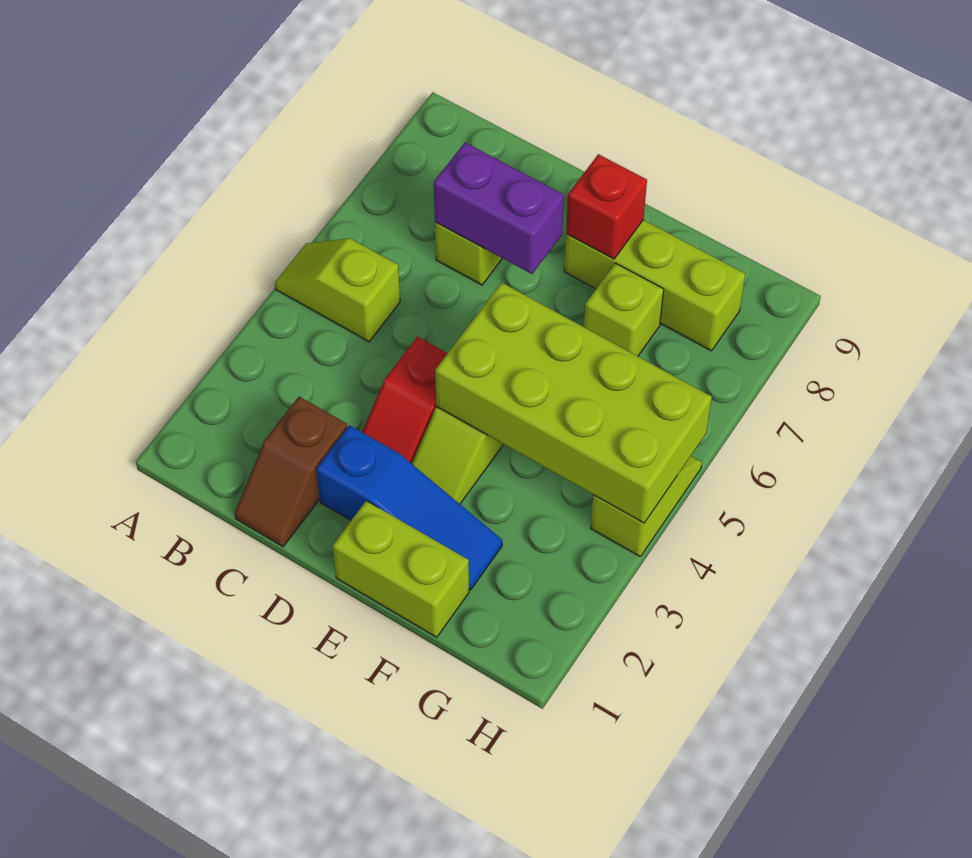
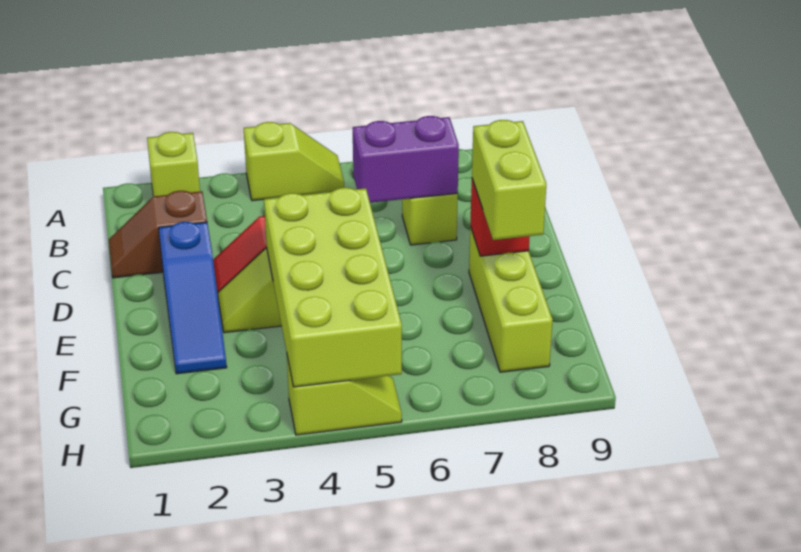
lime slope A5:B5 level 1 top B -> lime slope A4:A5 level 1 top 4
purple brick C7:D7 level 2 -> purple brick C6:C7 level 2
lime brick E1:F1 level 1 -> lime brick E8:F8 level 3
lime brick F7 level 1 -> lime brick A2 level 1

